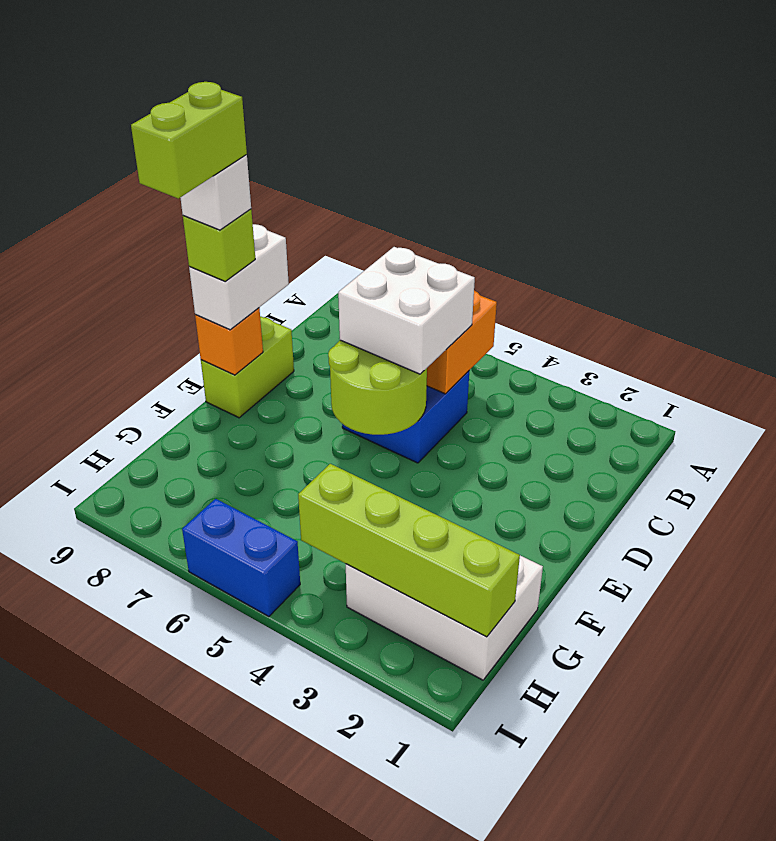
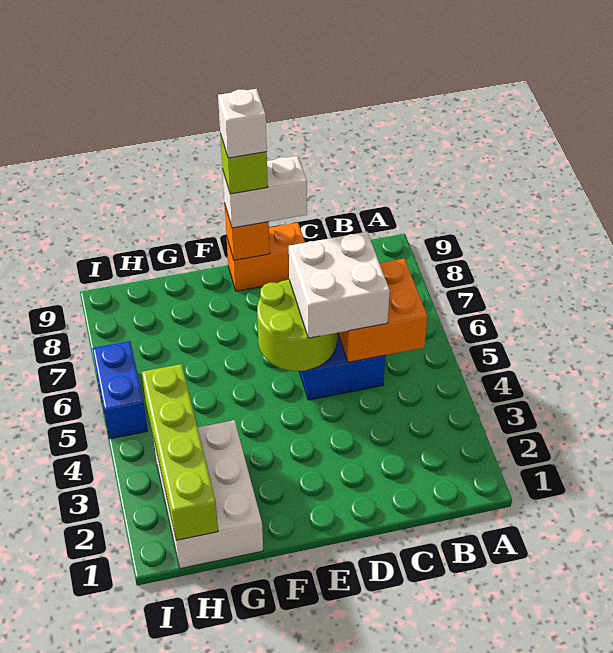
lime brick D9:E9 level 1 -> orange brick D9:E9 level 1
lime brick E9:F9 level 6 -> none

